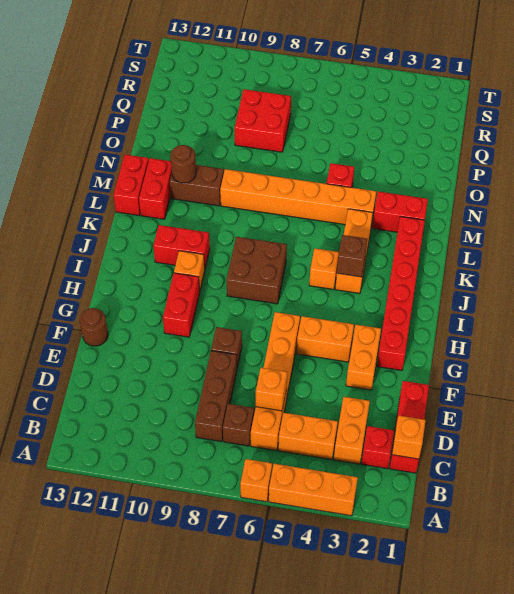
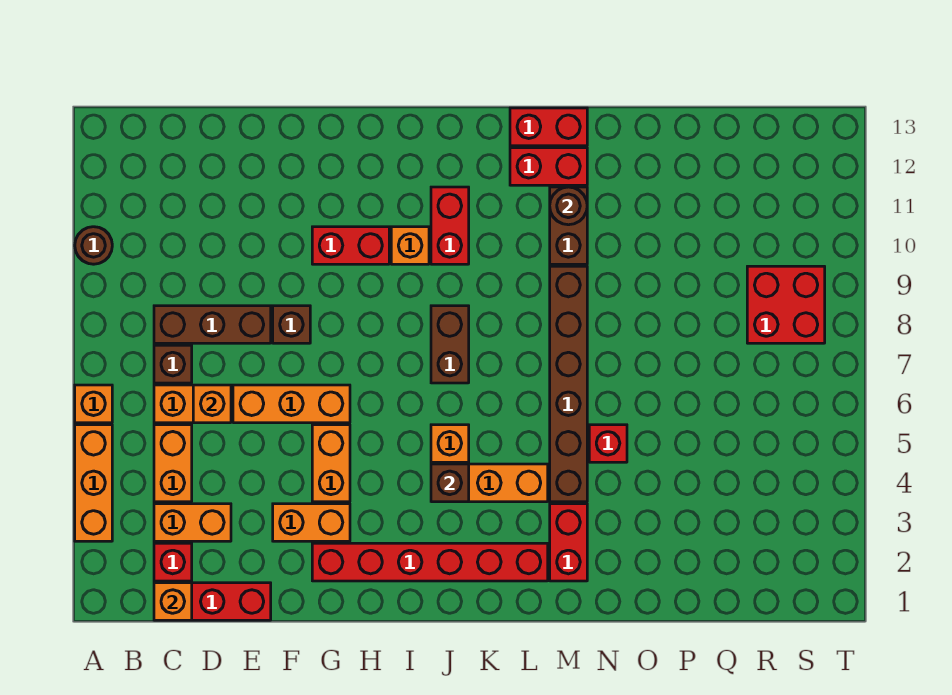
brown round brick F13 level 1 -> brown round brick A10 level 1
brown brick I7:J8 level 1 -> brown brick J7:J8 level 1
orange brick M4:M9 level 1 -> brown brick M4:M9 level 1
red brick P8:Q9 level 1 -> red brick R8:S9 level 1

